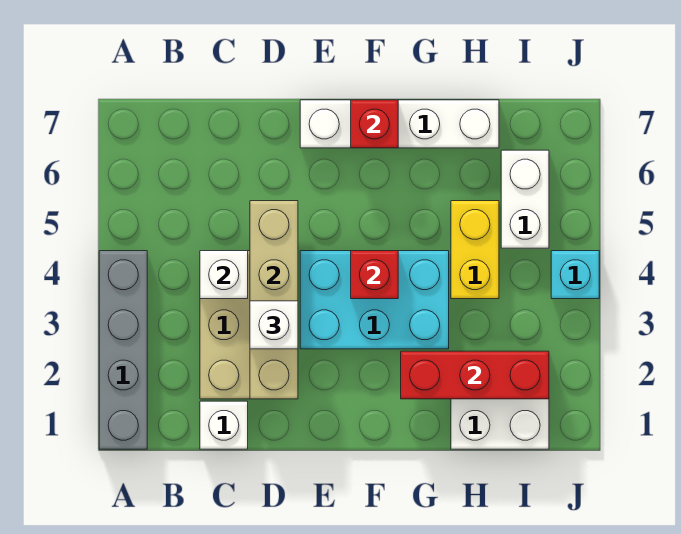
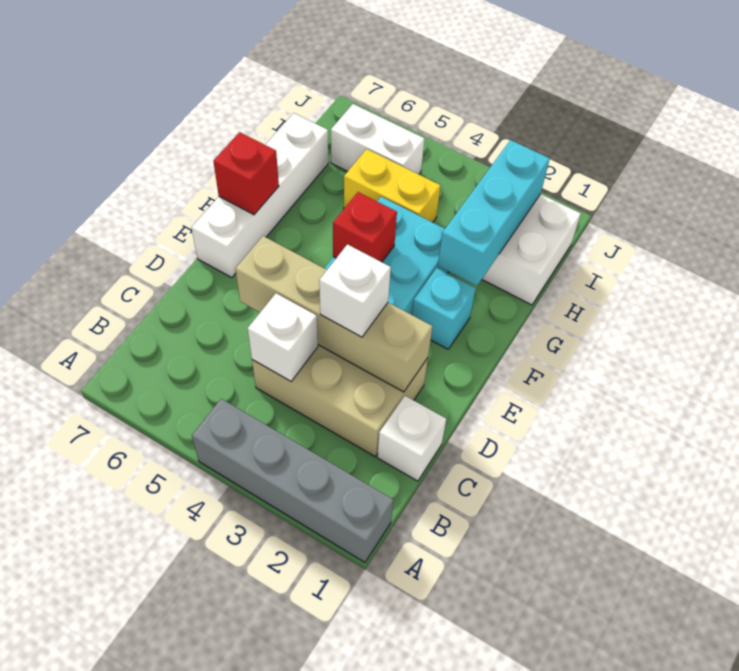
red brick G2:I2 level 2 -> cyan brick G2:I2 level 2
cyan brick J4 level 1 -> cyan brick F2 level 1

